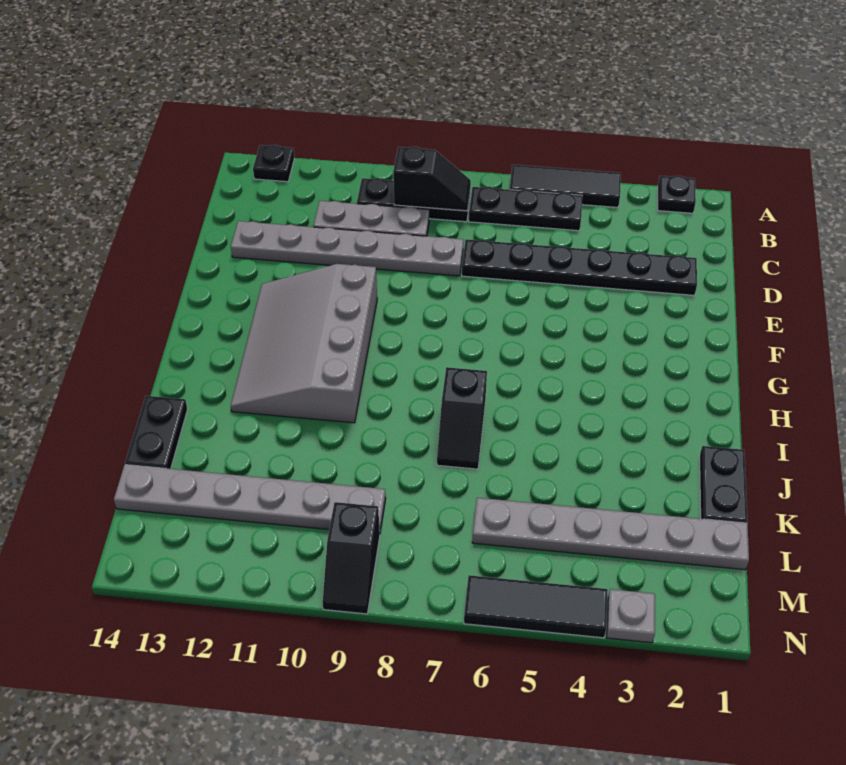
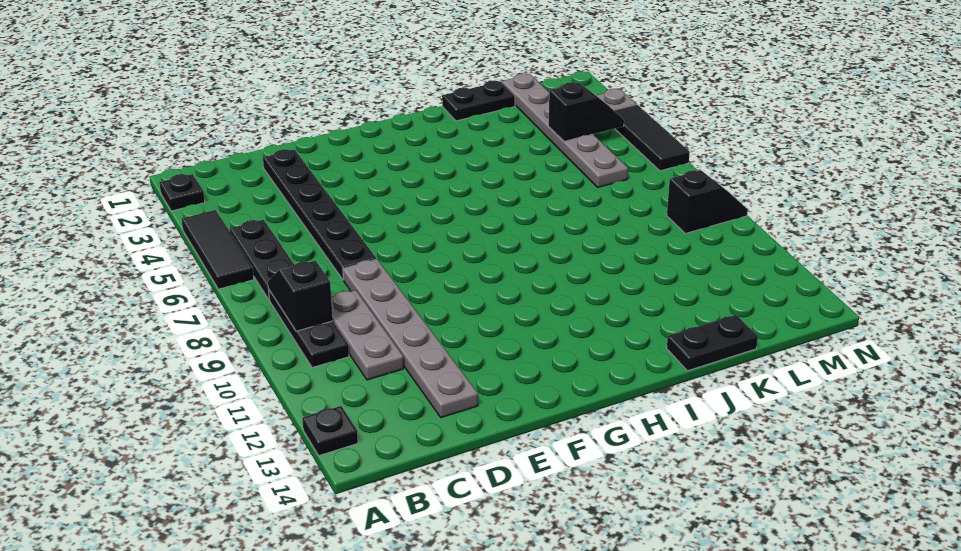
grey slope F10:I12 level 1 top 10 -> none
black slope I7:J7 level 1 top I -> black slope L4:M4 level 2 top L
grey plate L9:L14 level 1 -> none

